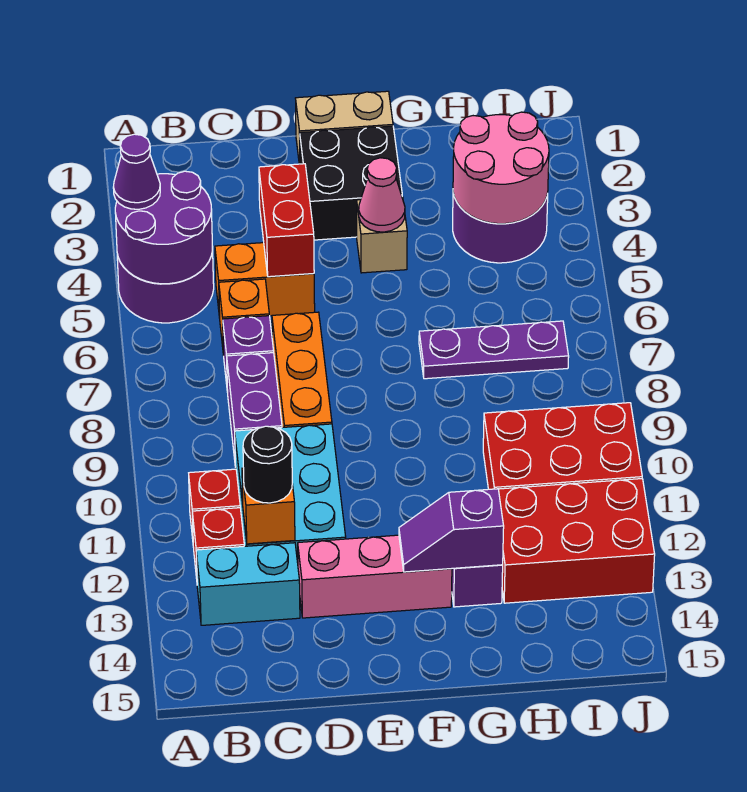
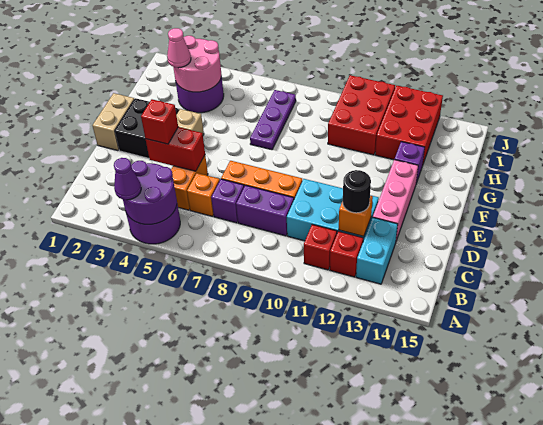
none -> red brick D4 level 3
pink cone F4 level 2 -> pink cone H3 level 3
purple slope F13:G13 level 2 top G -> none

